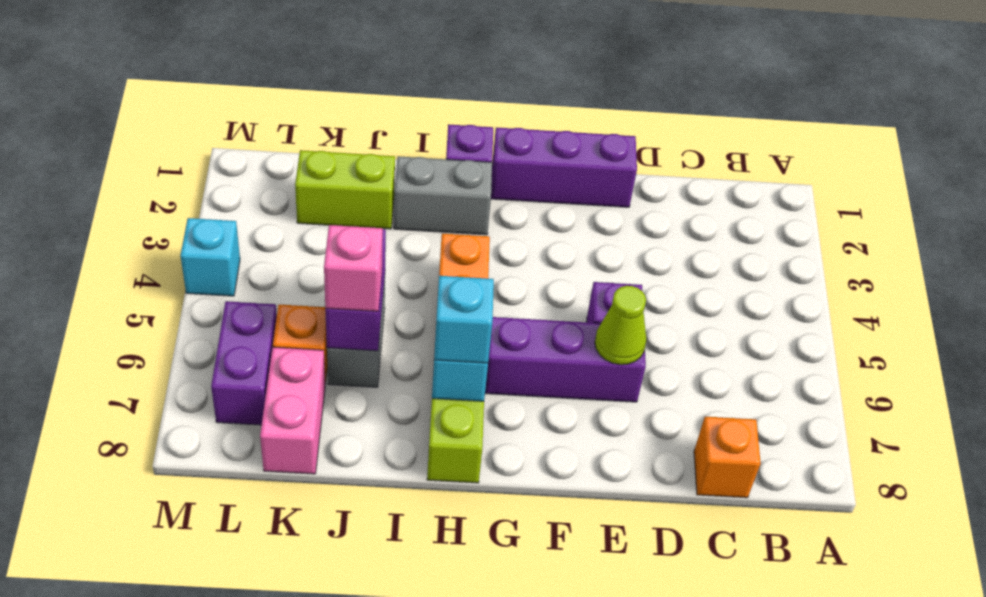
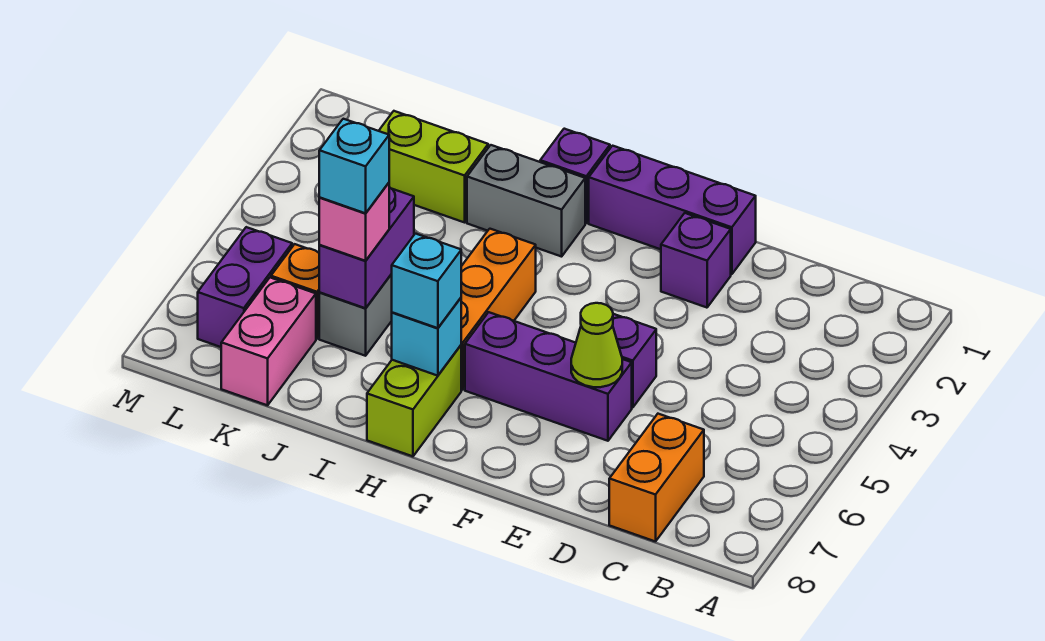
orange brick C8 level 1 -> orange brick C7:C8 level 1
none -> purple brick E2 level 1
cyan brick M4 level 1 -> cyan brick J6 level 4

